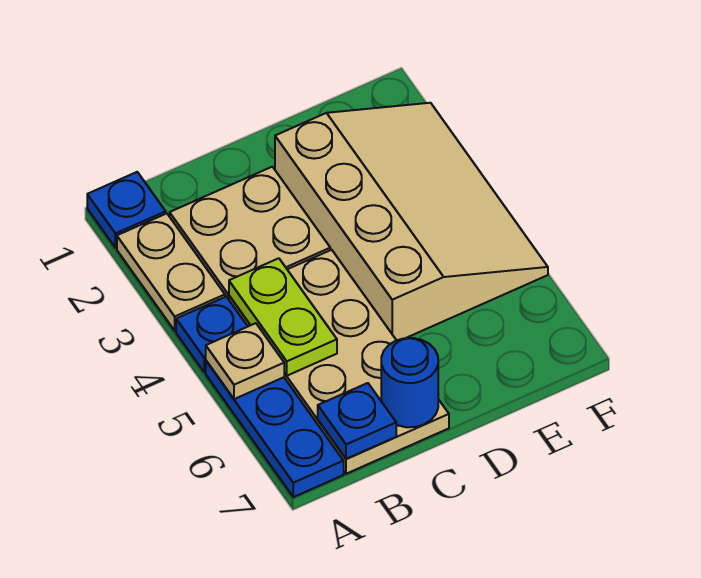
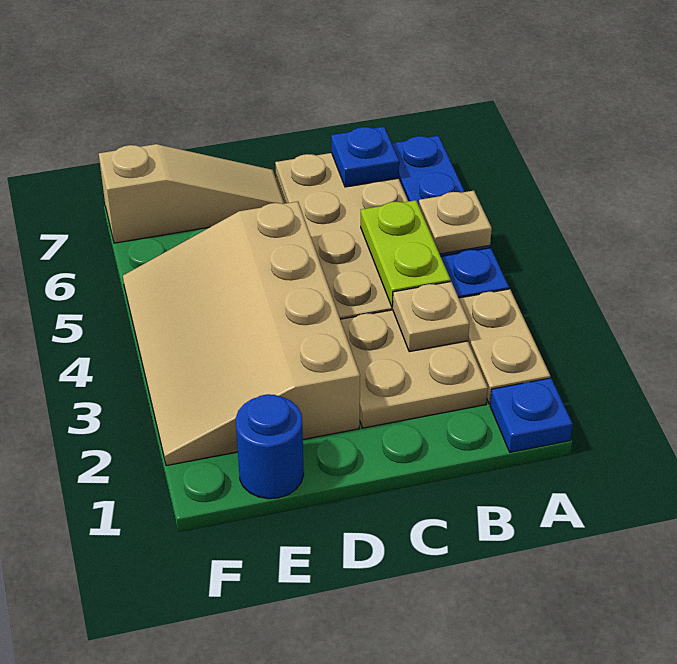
none -> tan plate B3 level 2
blue round brick C7 level 2 -> blue round brick E1 level 1
none -> tan slope D7:F7 level 1 top F

